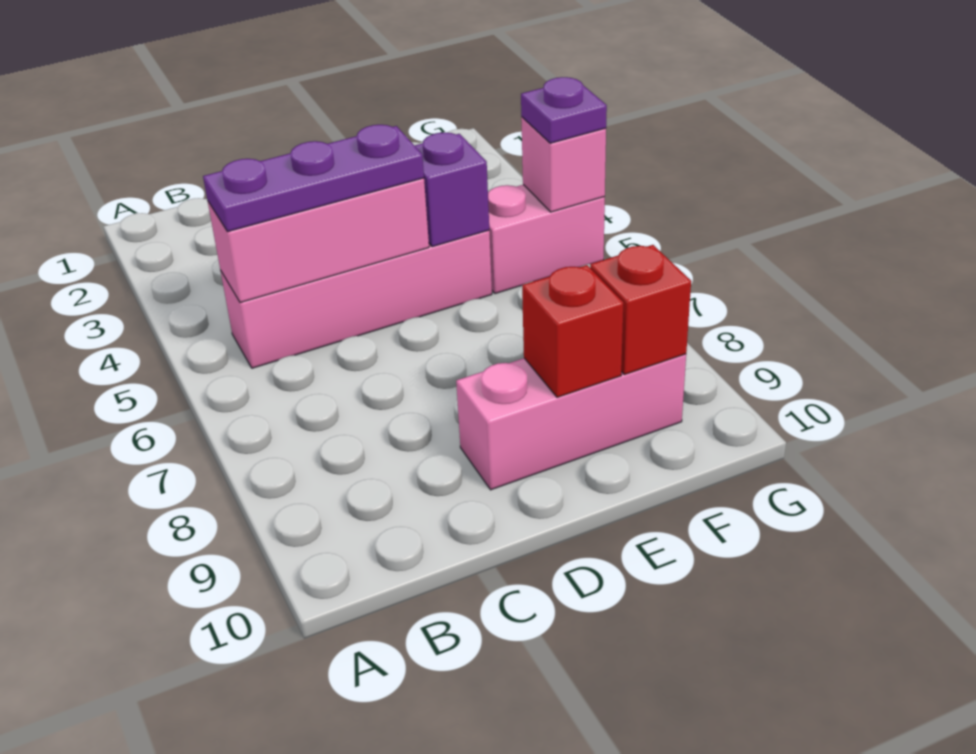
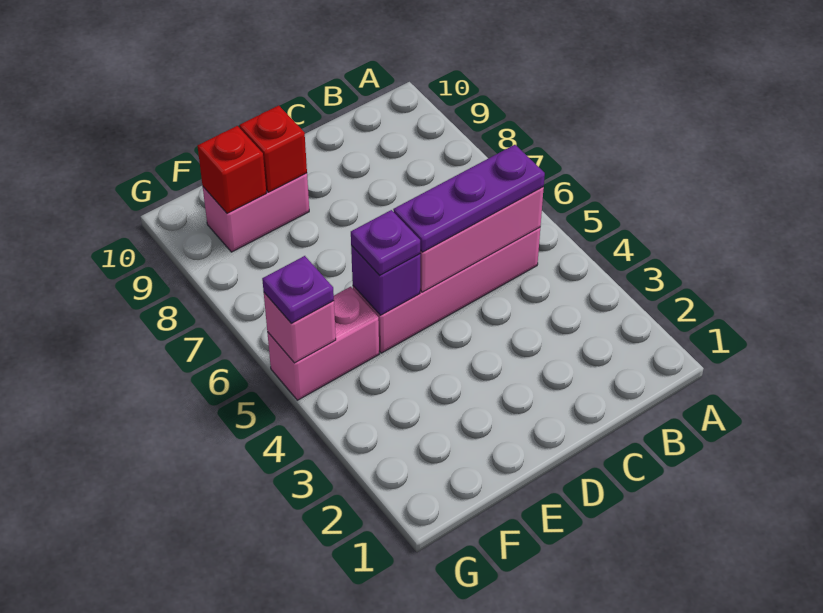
pink brick D9:F9 level 1 -> pink brick E9:F9 level 1
none -> purple plate E5 level 3

